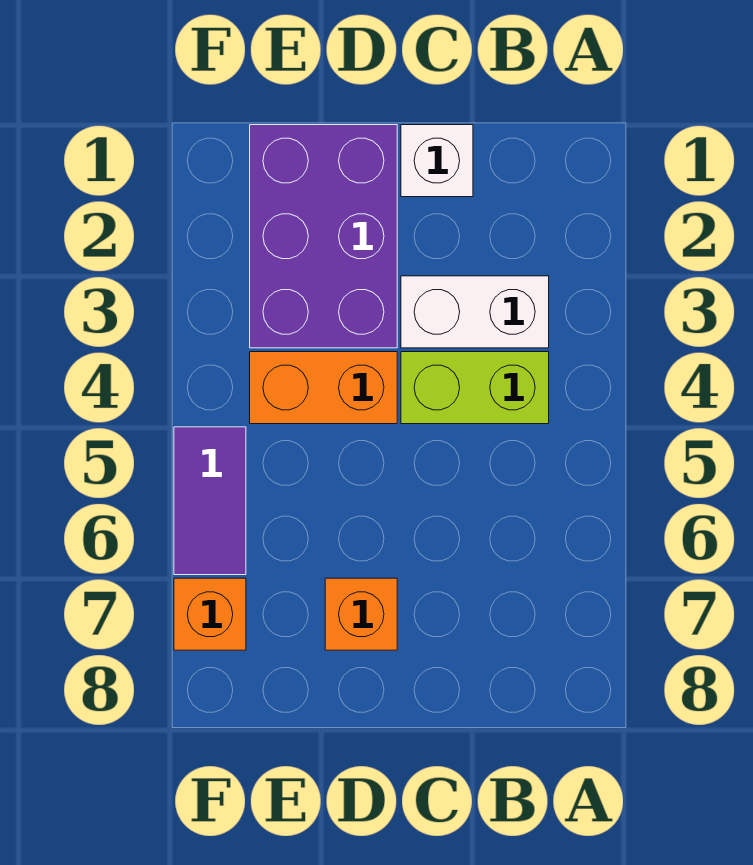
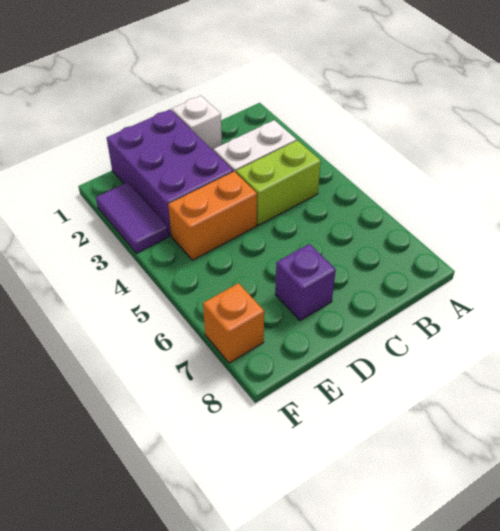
orange brick D7 level 1 -> purple brick D7 level 1
purple tile F5:F6 level 1 -> purple tile F2:F3 level 1

